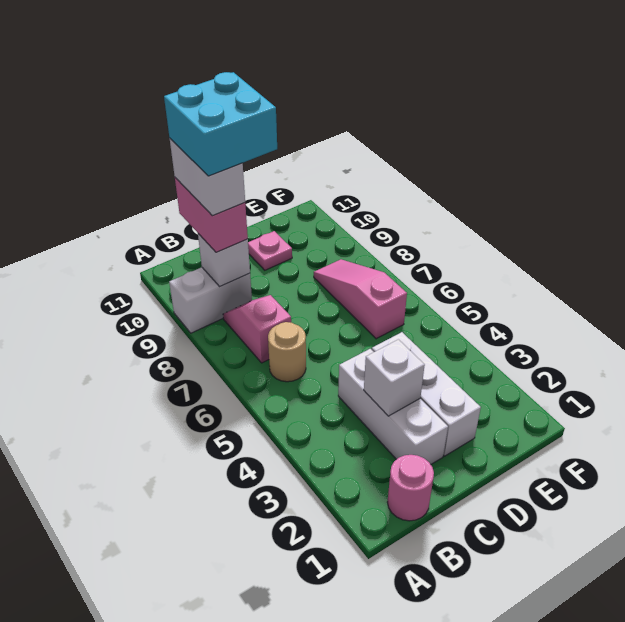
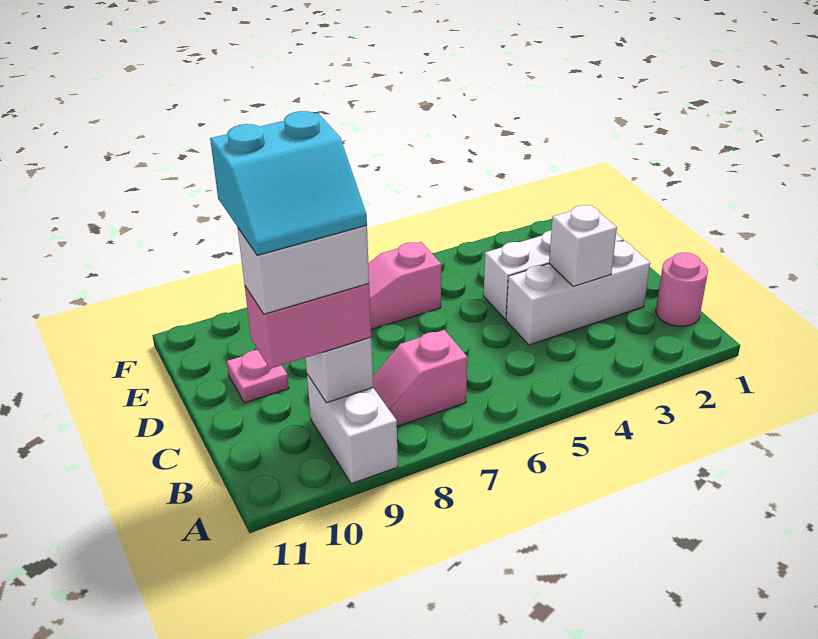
tan round brick B6 level 1 -> none
cyan brick B9:C10 level 5 -> cyan slope B9:C10 level 5 top C

